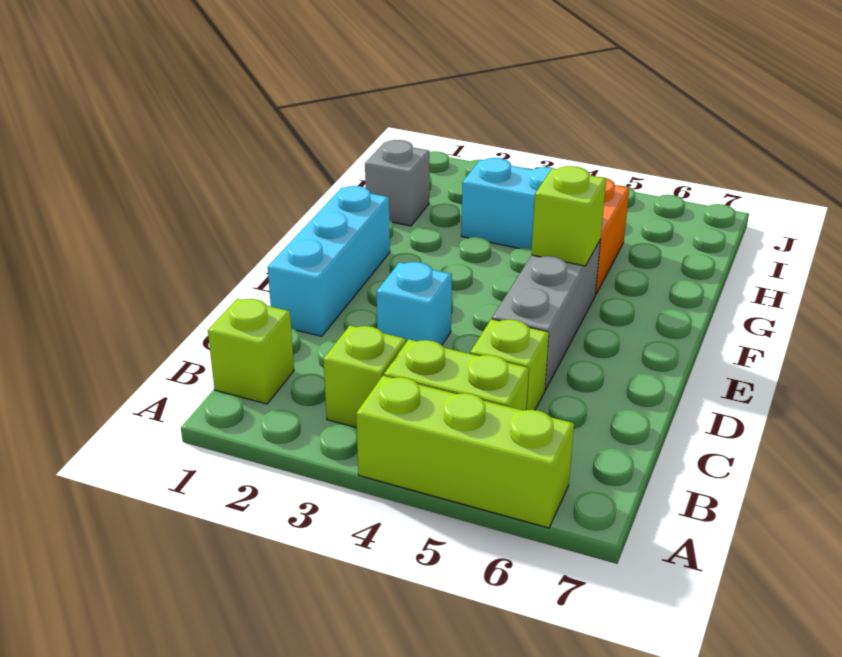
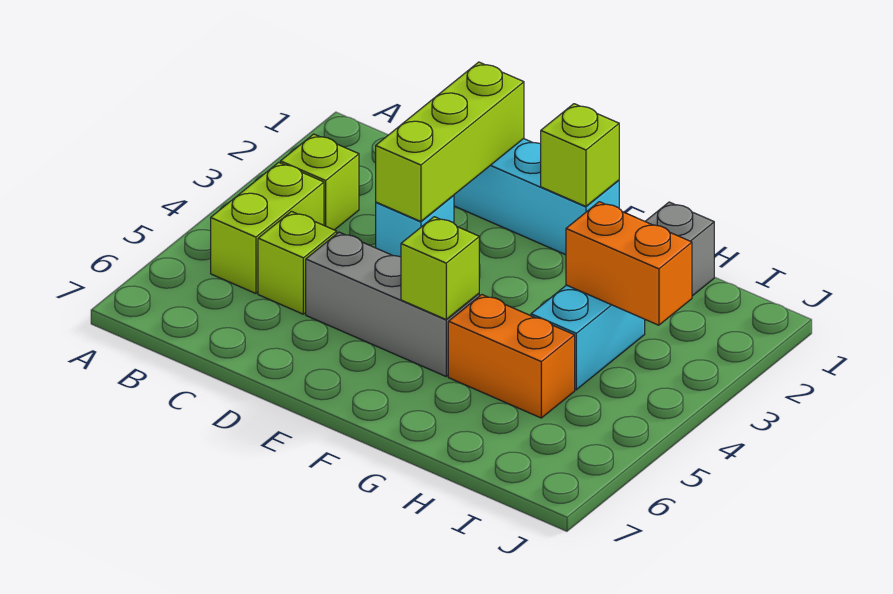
lime brick A4:A6 level 1 -> lime brick D1:D3 level 2
lime brick B1 level 1 -> lime brick F1 level 2
none -> orange brick H3:I3 level 2

